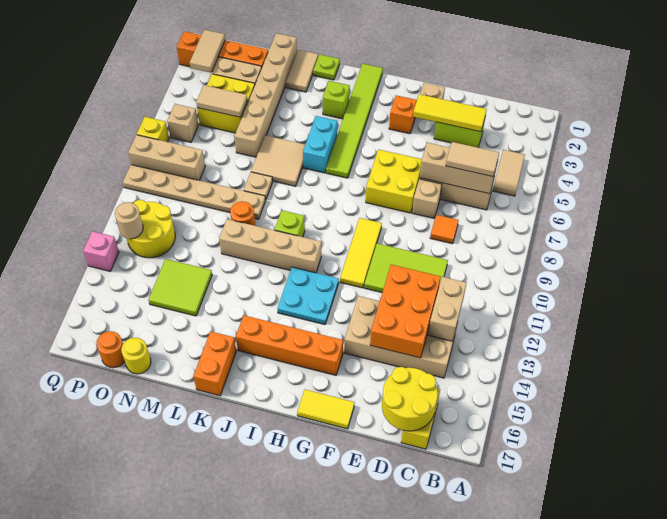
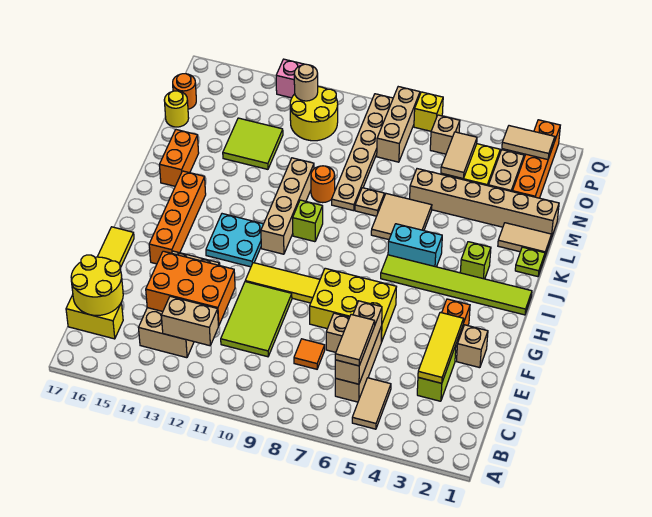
tan tile B4:B5 level 1 -> tan tile B5:C5 level 1
yellow brick F6:G7 level 1 -> yellow brick F6:G8 level 1
orange brick K16:K17 level 1 -> orange brick K16:L16 level 1

